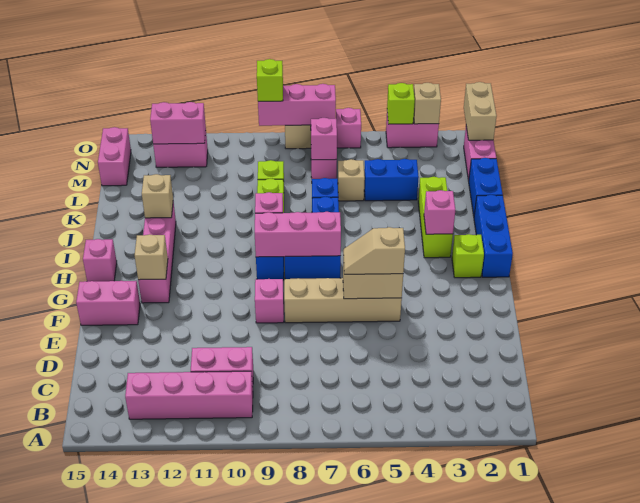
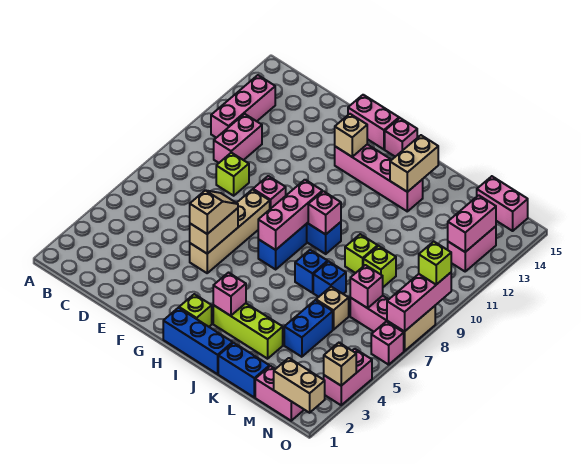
pink brick B10:B13 level 1 -> pink brick B11:B13 level 1
pink brick F14:F15 level 1 -> pink brick F15:G15 level 1
tan brick J13 level 2 -> tan brick J13:J14 level 2
lime brick O4 level 2 -> lime brick D9 level 1

